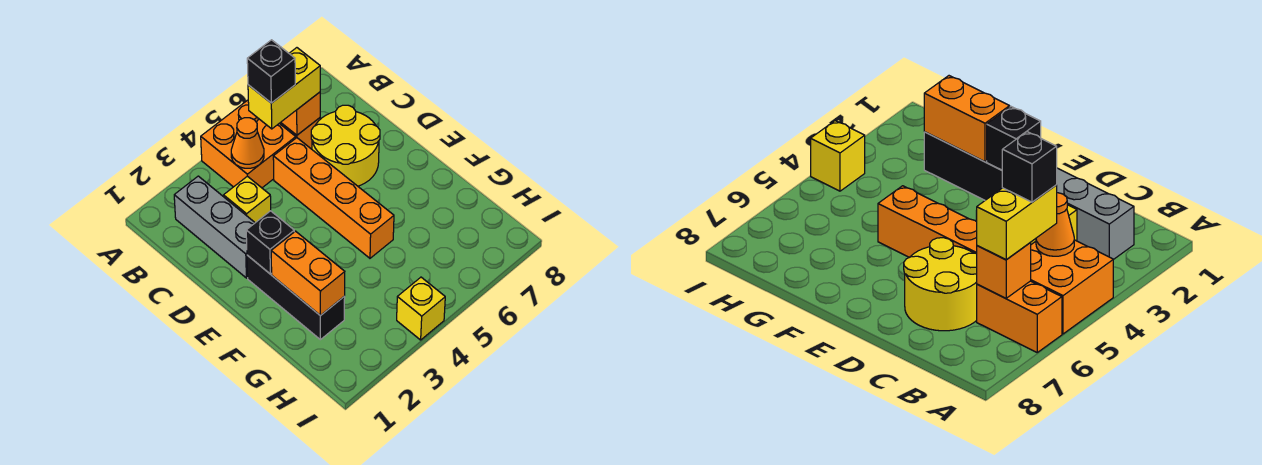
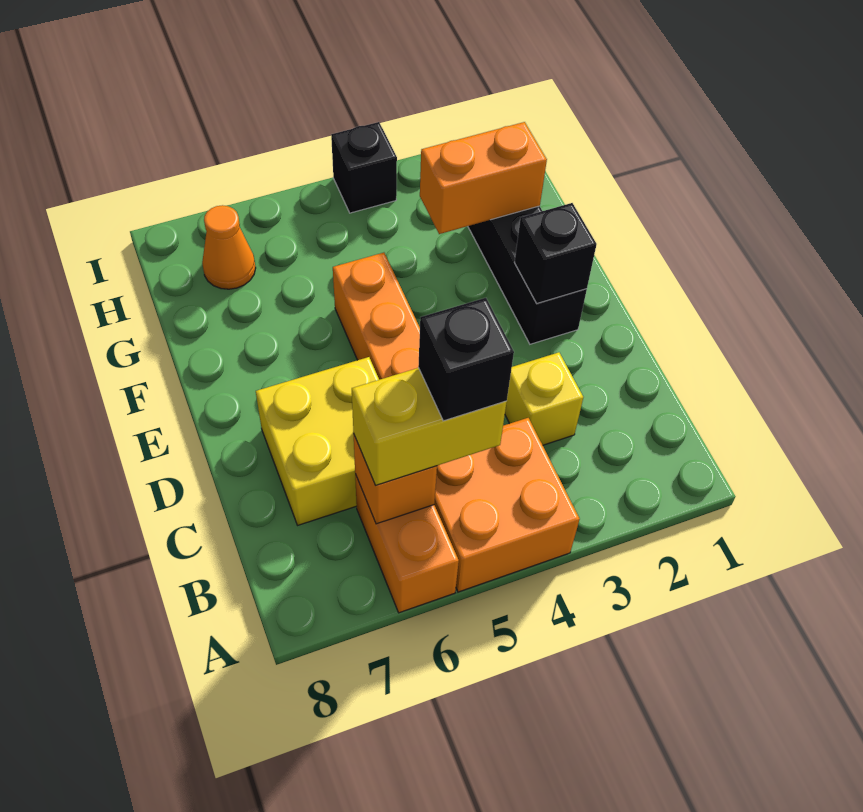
grey brick B2:D2 level 1 -> none
orange cone B4 level 2 -> orange cone H7 level 1
yellow round brick C6:D7 level 1 -> yellow brick C6:D7 level 1
orange brick F2:G2 level 2 -> orange brick G2:G3 level 2
yellow brick I4 level 1 -> black brick I4 level 1

